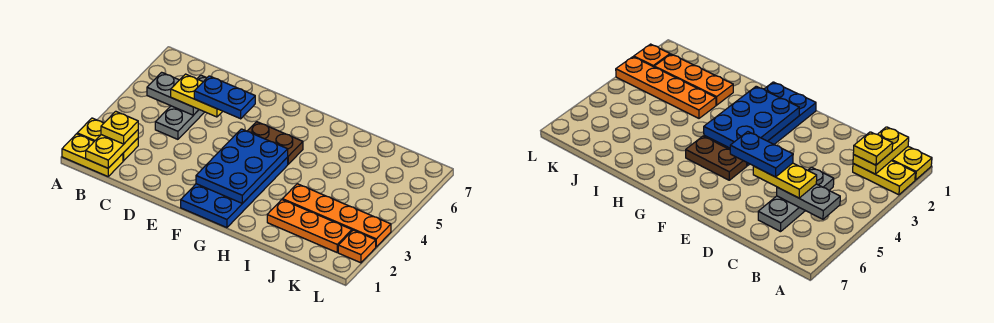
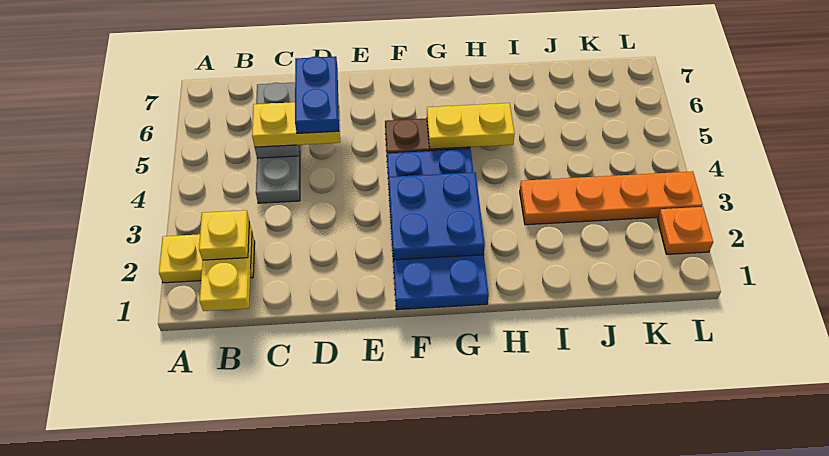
yellow plate A1:B1 level 1 -> yellow plate G5:H5 level 2
grey plate B5:C5 level 2 -> grey plate C5:C6 level 2
blue plate D5:E5 level 4 -> blue plate D5:D6 level 4
blue plate F2:G4 level 2 -> blue plate F2:G3 level 2
orange plate I2:K2 level 1 -> none

